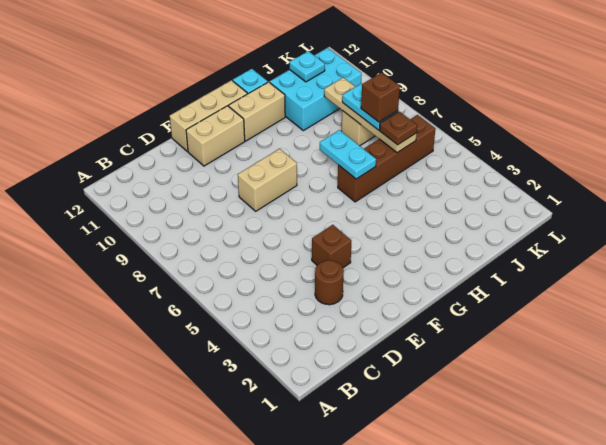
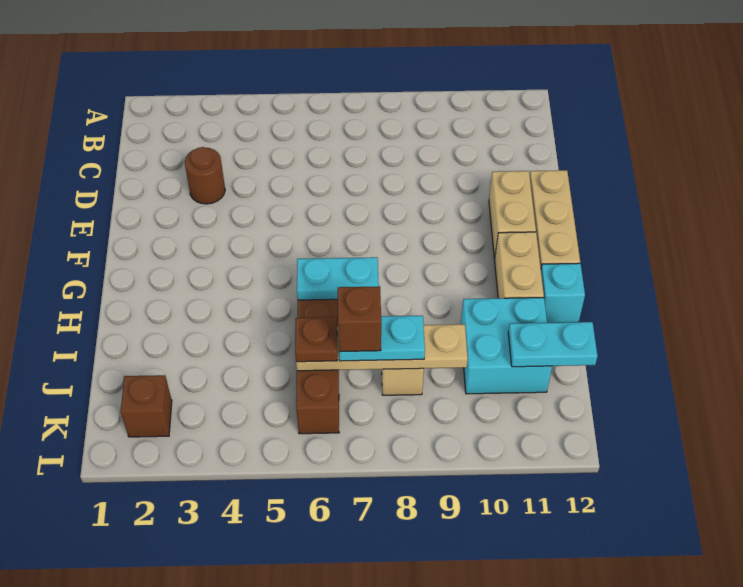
brown brick E4 level 1 -> brown brick K2 level 1
tan brick E8:F8 level 1 -> none
cyan brick I10:K11 level 1 -> cyan brick I10:J11 level 1
cyan plate J11 level 2 -> cyan plate J11:J12 level 2

